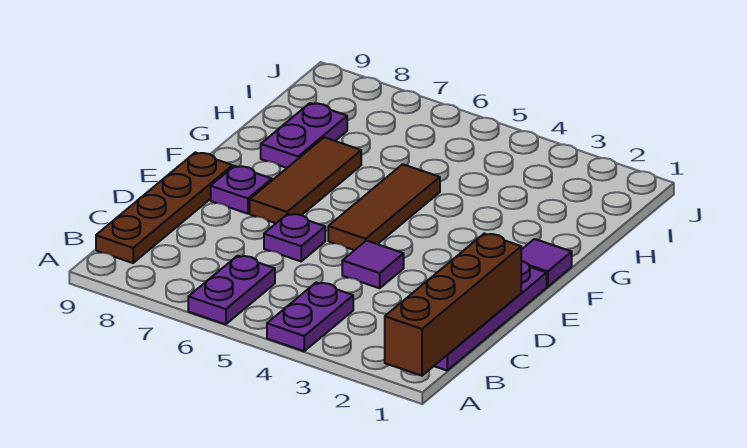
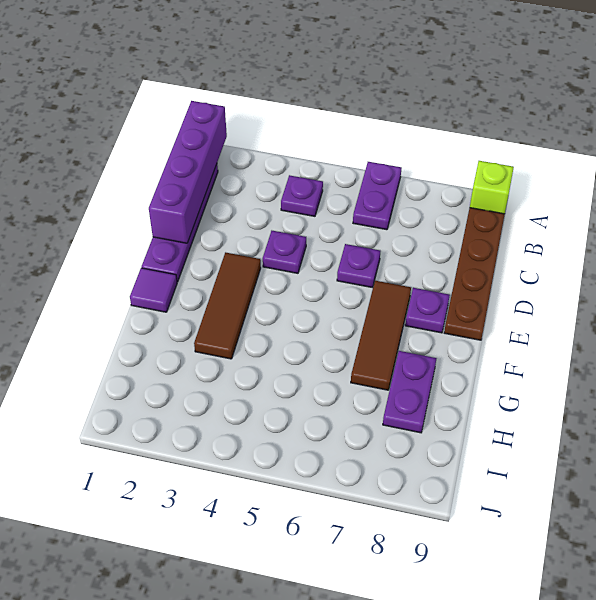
brown brick A1:D1 level 2 -> purple brick A1:D1 level 2
purple plate A4:B4 level 1 -> purple plate B4 level 1
none -> lime brick A9 level 1
purple tile D4 level 1 -> purple plate D4 level 1
brown tile E5:G5 level 1 -> brown tile E3:G3 level 1

